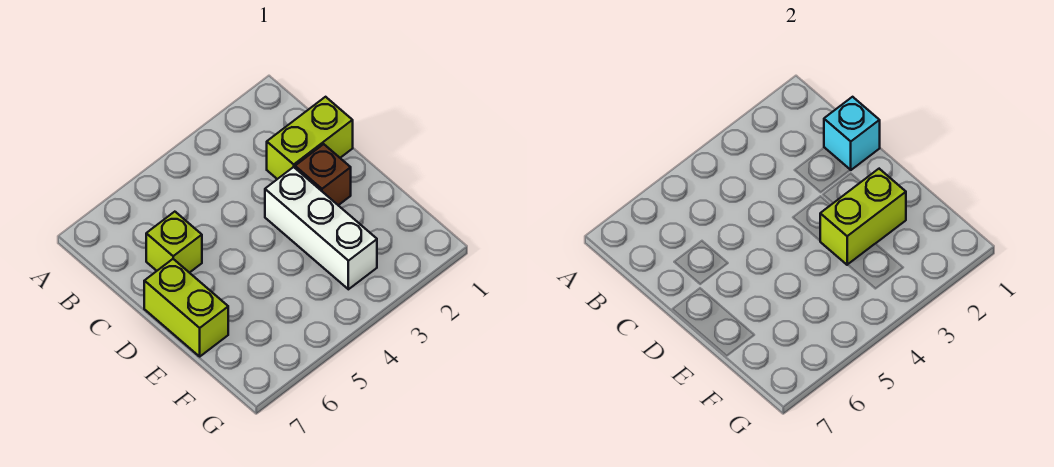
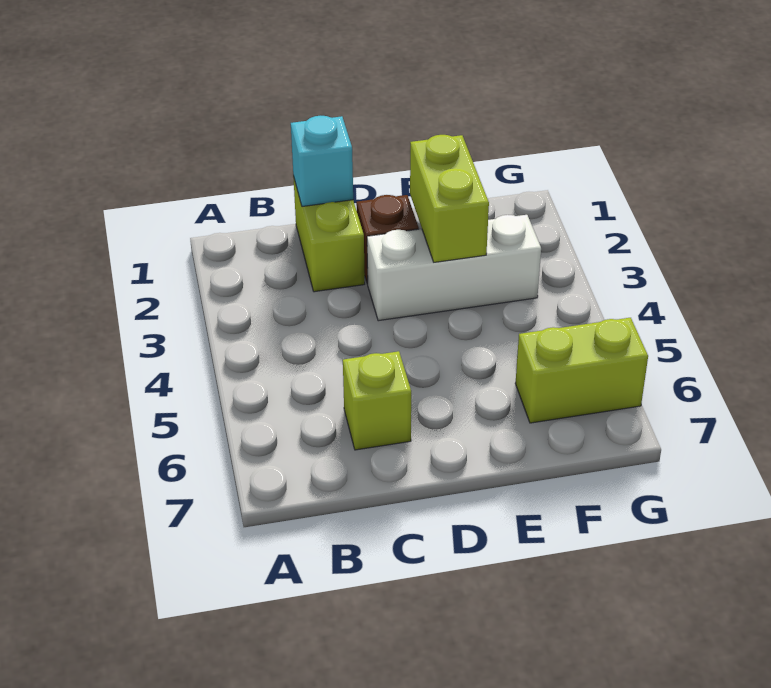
lime brick D7:E7 level 1 -> lime brick F6:G6 level 1

